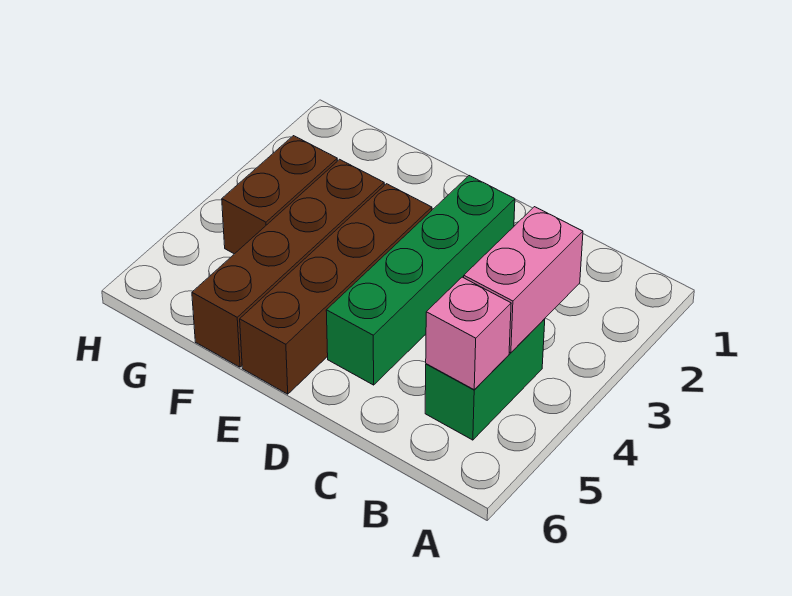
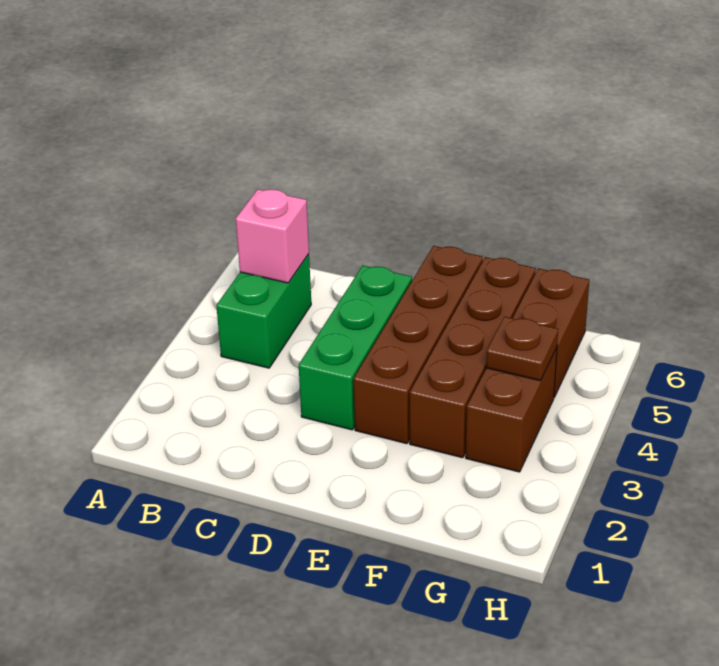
pink brick B3:B4 level 2 -> none
green brick D2:D5 level 1 -> green brick D3:D5 level 1
none -> brown plate G4 level 2
none -> brown brick G5:G6 level 1

